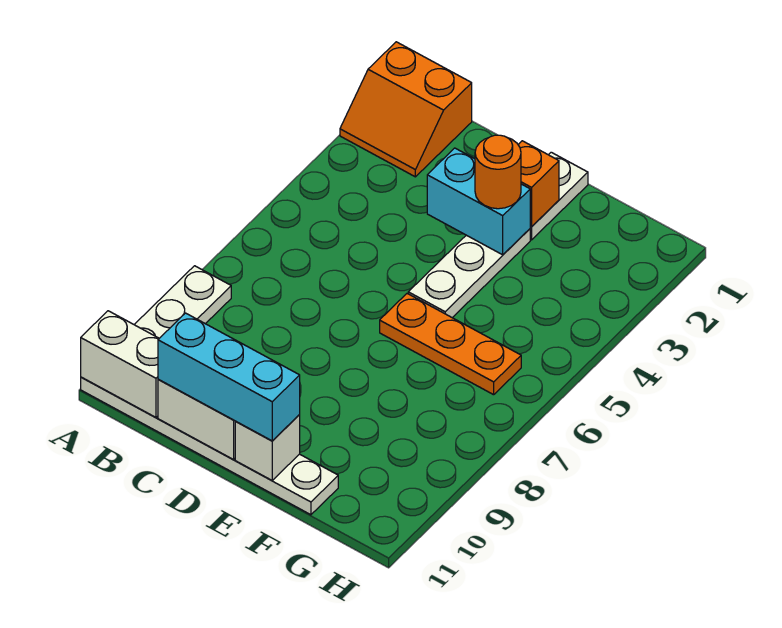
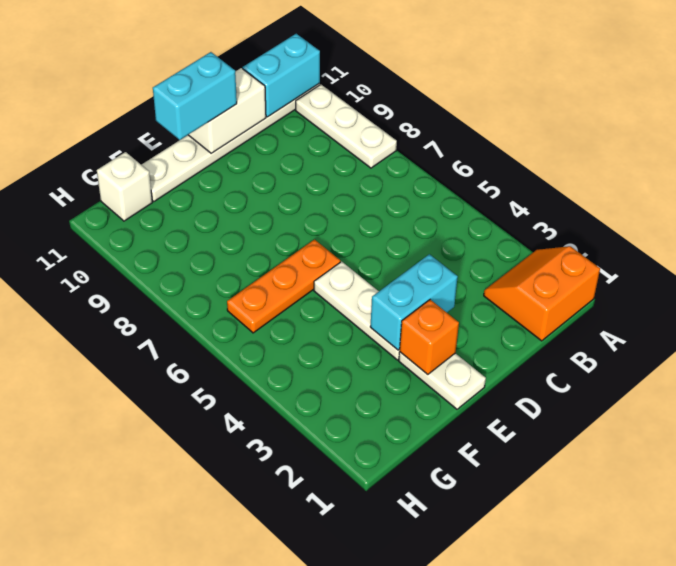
white brick A11:B11 level 2 -> cyan brick A11:B11 level 2
cyan brick C11:E11 level 3 -> cyan brick D11:E11 level 3
orange round brick E3 level 3 -> none
white brick E11 level 2 -> white brick G11 level 1

